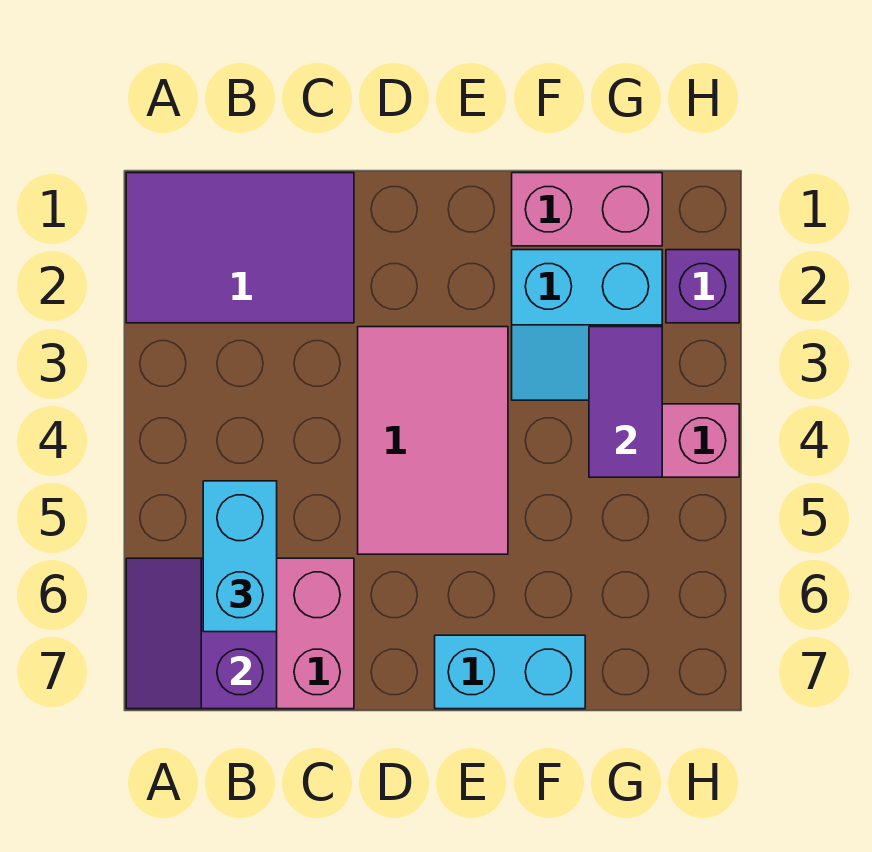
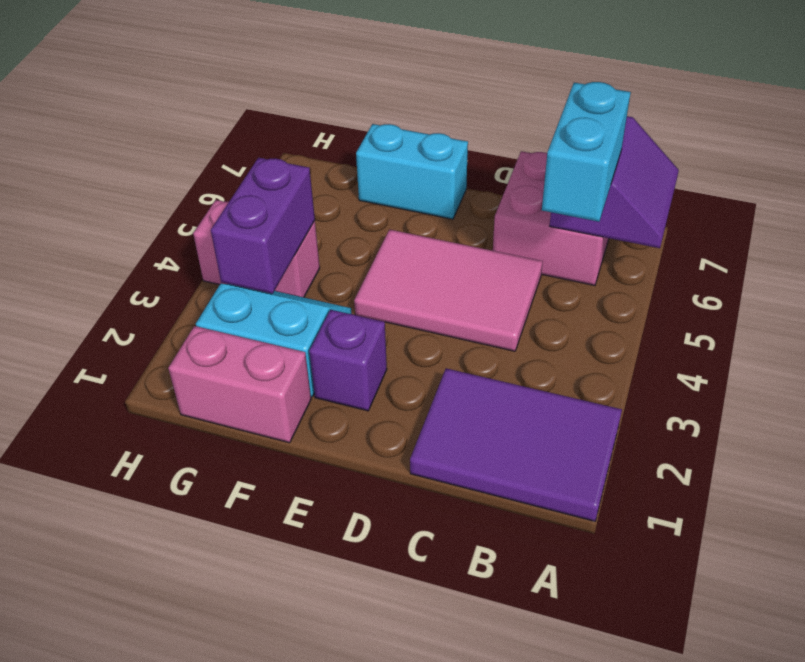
pink tile D3:E5 level 1 -> pink tile C4:E5 level 1
purple tile G3:G4 level 2 -> purple brick G3:G4 level 2
purple brick H2 level 1 -> purple brick E2 level 1

